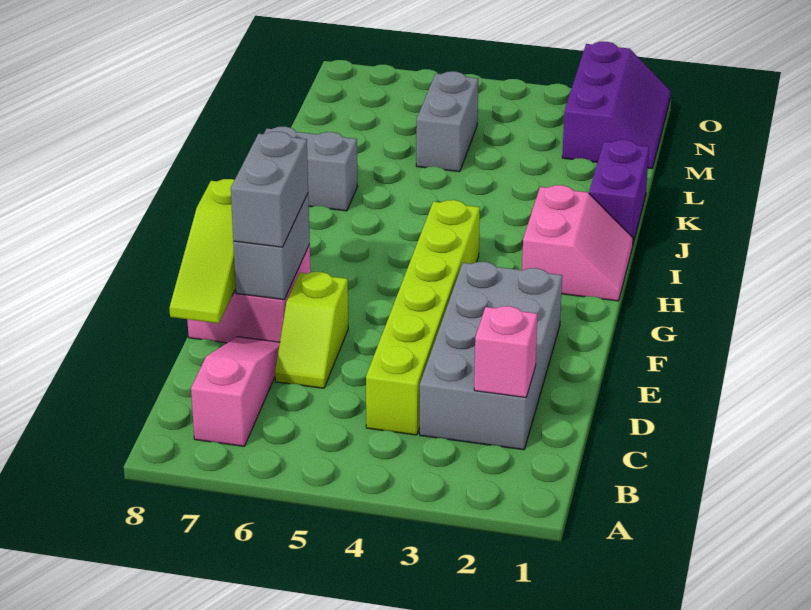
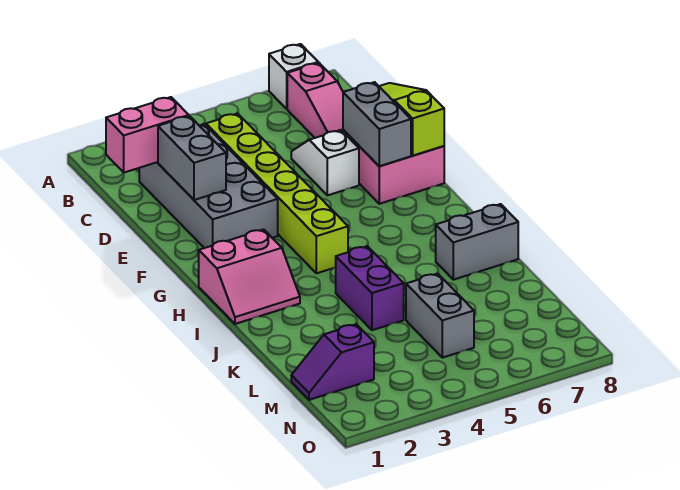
none -> white brick A7 level 1
pink brick C2 level 2 -> pink brick C1:C2 level 2
lime slope D6:E6 level 1 top E -> white slope D6:E6 level 1 top E
grey brick E7:F7 level 3 -> grey brick D2:E2 level 2
pink slope H1:I2 level 1 top 2 -> pink slope H1:I2 level 1 top H
purple brick J1:K1 level 1 -> purple brick J4:K4 level 1
purple slope M1:O2 level 1 top 2 -> purple slope M1:M2 level 1 top 2

